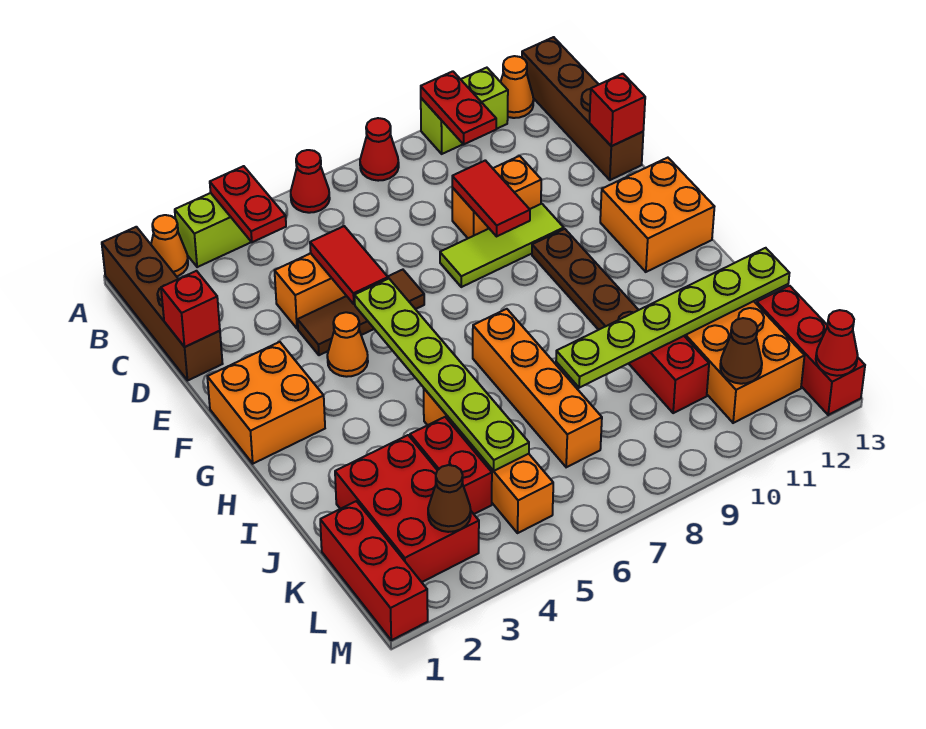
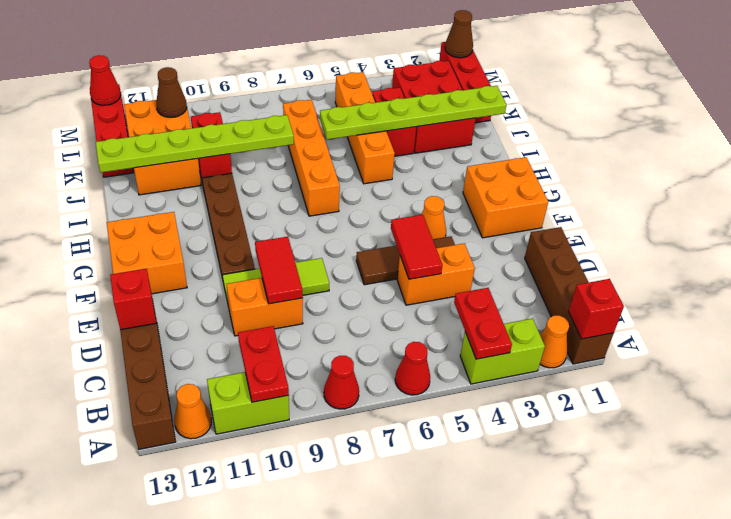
red brick D1 level 2 -> red brick A1 level 2
lime plate F5:K5 level 2 -> lime plate J1:J6 level 2
brown cone L3 level 2 -> brown cone M1 level 2

